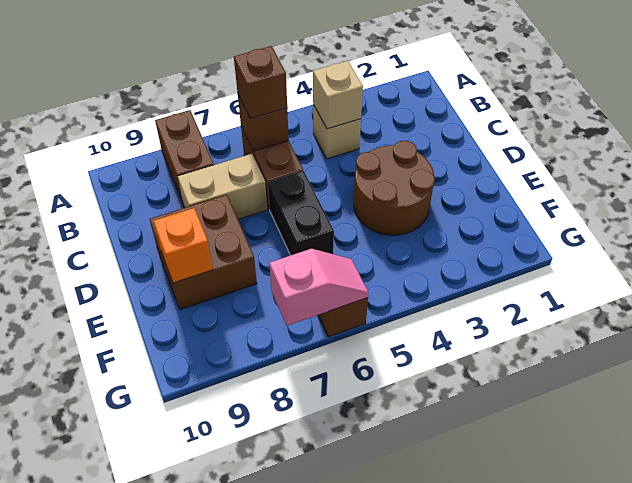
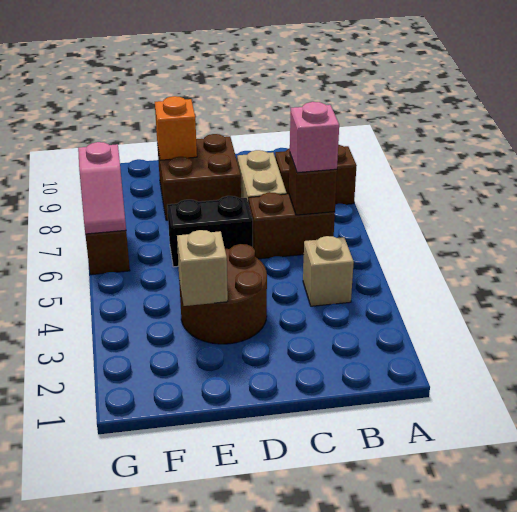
tan brick B4 level 2 -> tan brick E3 level 2
brown brick B6 level 3 -> pink brick B6 level 3

